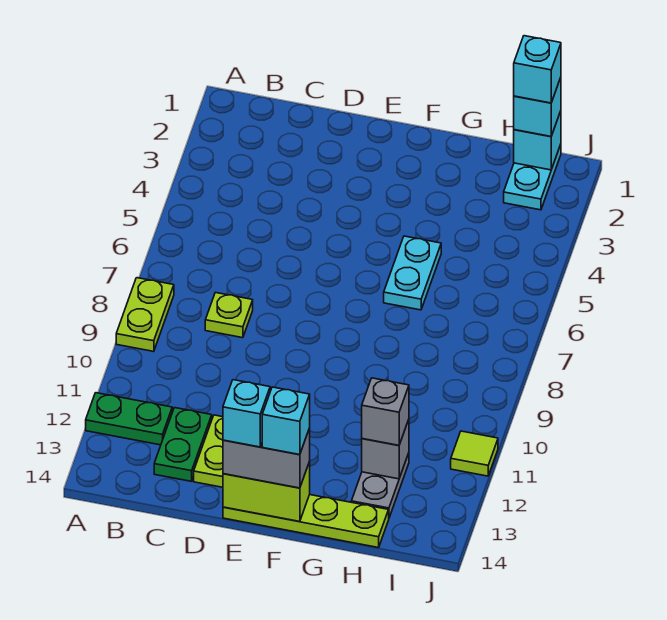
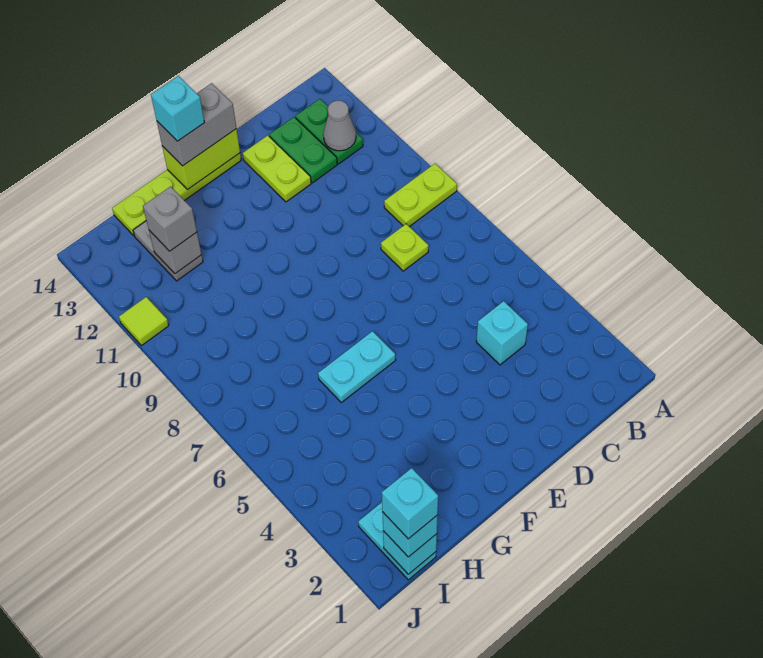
lime plate A8:A9 level 1 -> lime plate A9:B9 level 1
green plate A12:B12 level 1 -> green plate B12:B13 level 1
none -> grey cone B12 level 2
cyan brick E14 level 4 -> cyan brick C4 level 1
cyan plate G5:G6 level 1 -> cyan plate F6:G6 level 1

